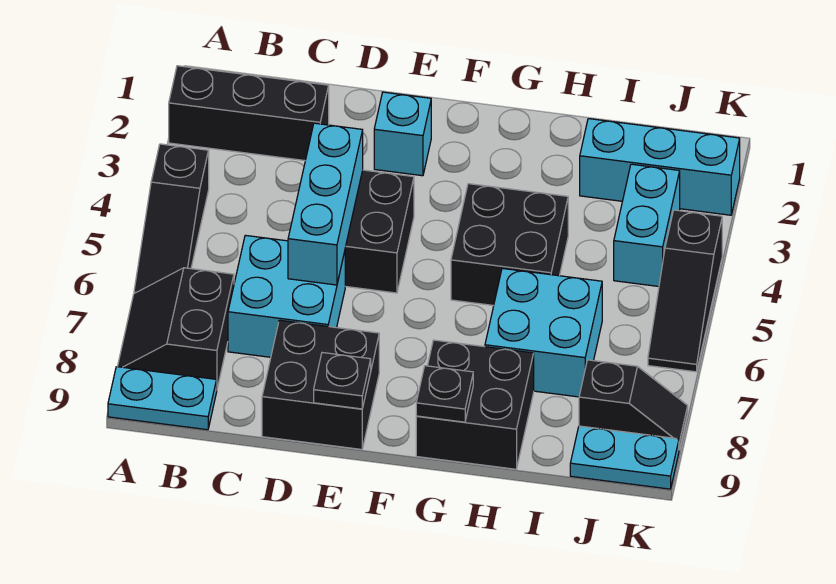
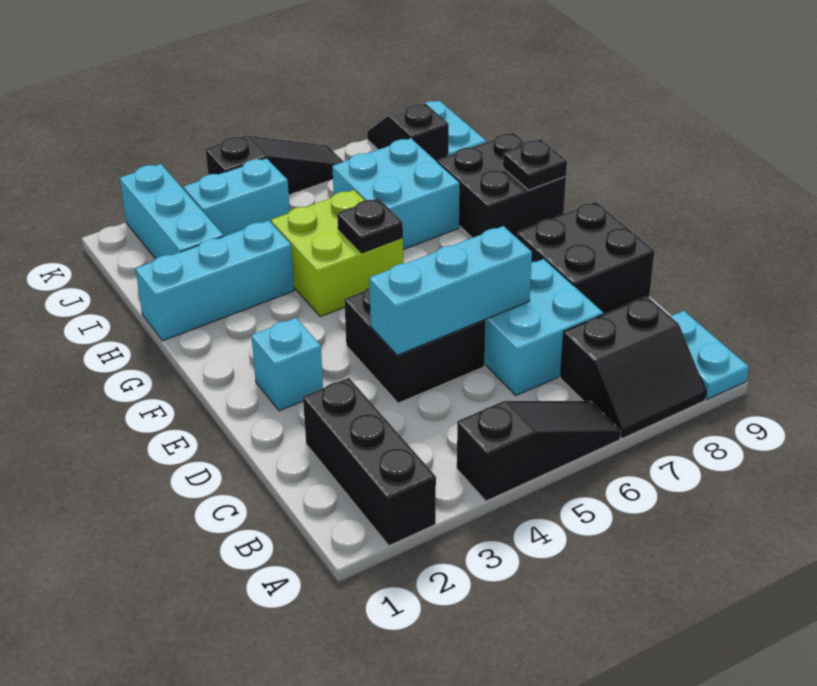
black plate E9 level 2 -> black plate G5 level 2
black brick G4:H5 level 1 -> lime brick G4:H5 level 1
none -> cyan brick H1:H3 level 1

